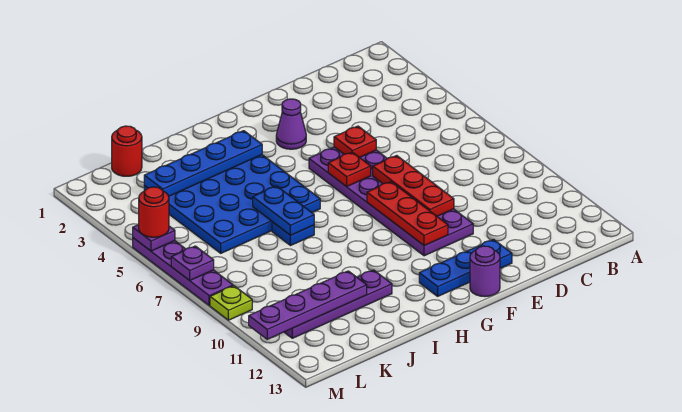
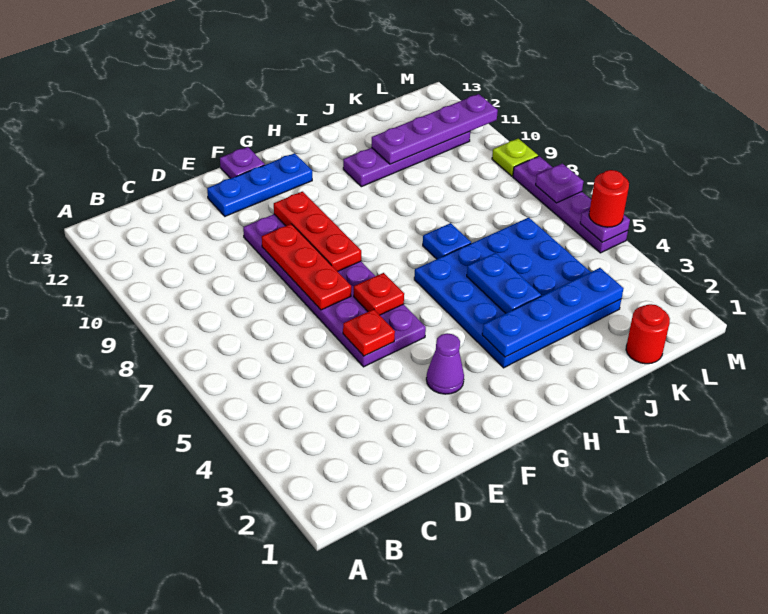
purple round brick F13 level 1 -> purple plate F13 level 1
blue plate I6:I7 level 2 -> blue plate I4:I5 level 2

